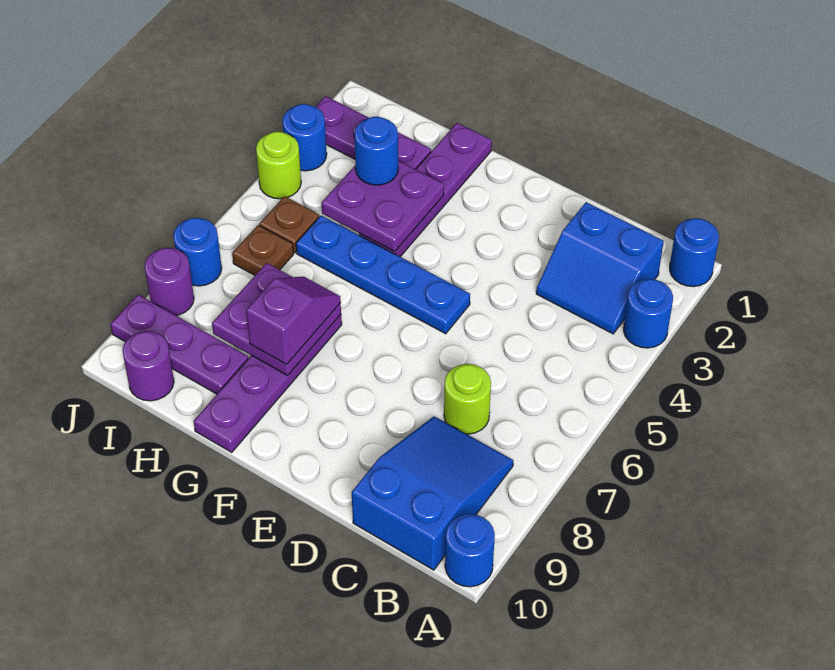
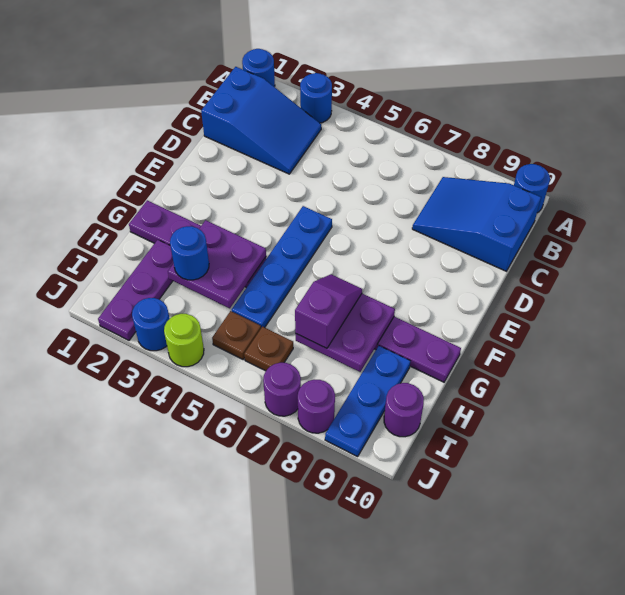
blue slope B2:C3 level 1 top 2 -> blue slope B1:C3 level 1 top 1
lime round brick C7 level 1 -> none
purple slope G7:G8 level 3 top 8 -> purple slope G7:H7 level 3 top H
purple plate H9:J9 level 1 -> blue plate H9:J9 level 1
blue round brick J7 level 1 -> purple round brick J7 level 1

